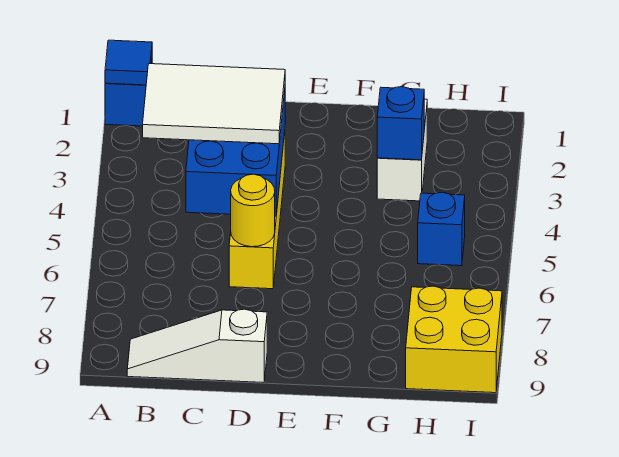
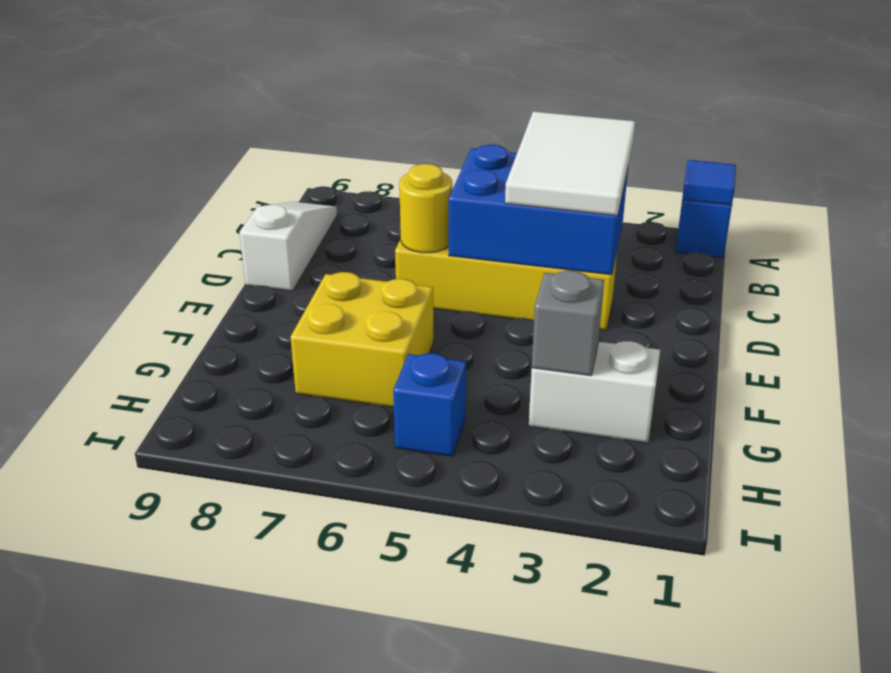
blue brick G3 level 2 -> grey brick G3 level 2
yellow brick H8:I9 level 1 -> yellow brick F6:G7 level 1

